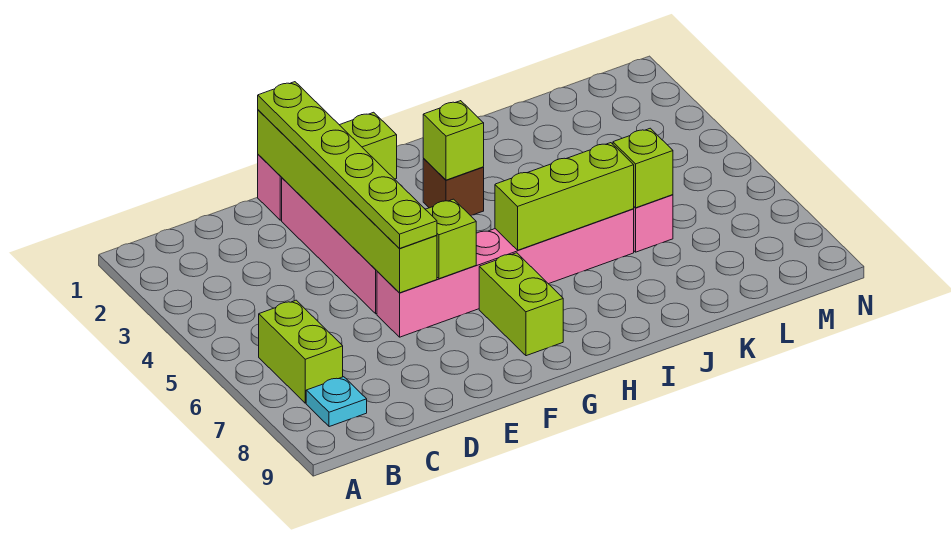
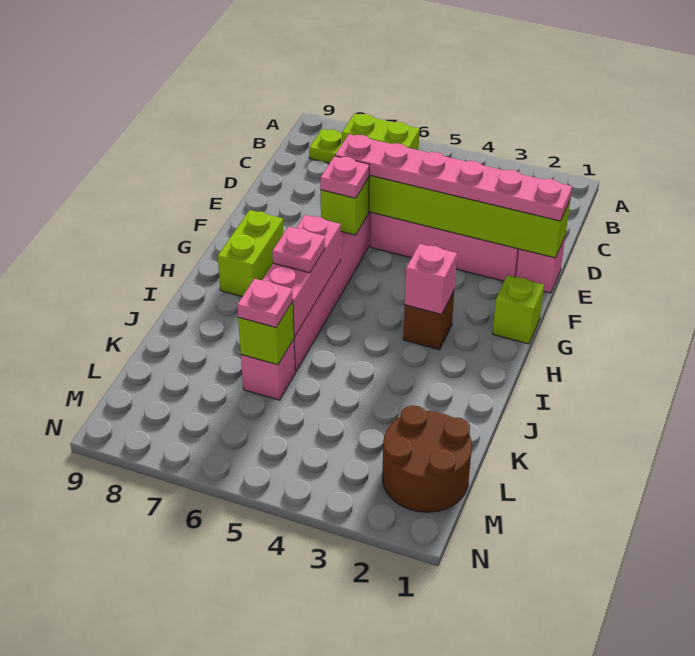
cyan plate B8 level 1 -> lime plate B8 level 1
lime plate E1:E6 level 3 -> pink plate E1:E6 level 3
none -> pink plate F6 level 3
lime brick G7:G8 level 1 -> lime brick G8:H8 level 1
lime brick H3 level 2 -> pink brick H3 level 2
lime brick H6:J6 level 2 -> pink brick H6:J6 level 2
none -> pink plate I6 level 3
none -> pink plate K6 level 3
none -> brown round brick L1:M2 level 1

